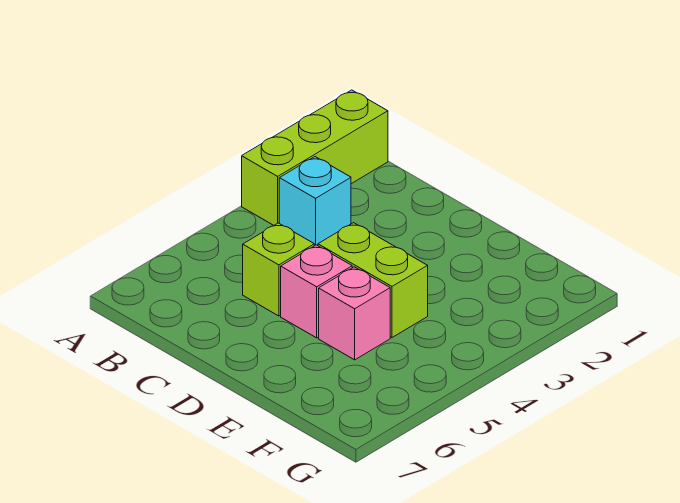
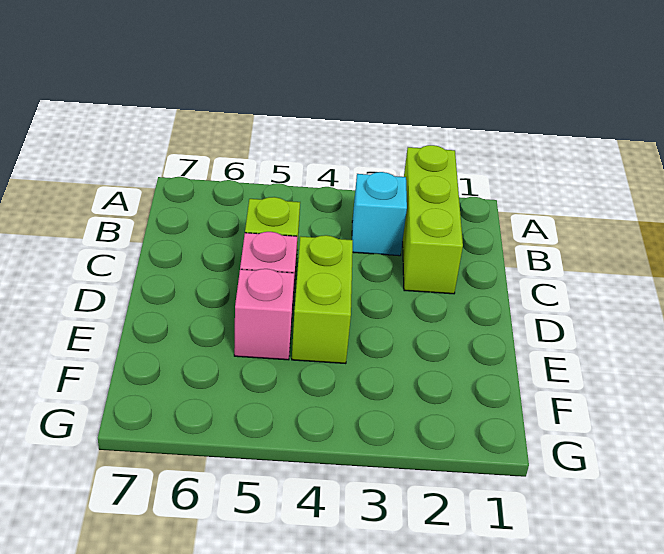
lime brick A1:A3 level 1 -> lime brick A2:C2 level 1

